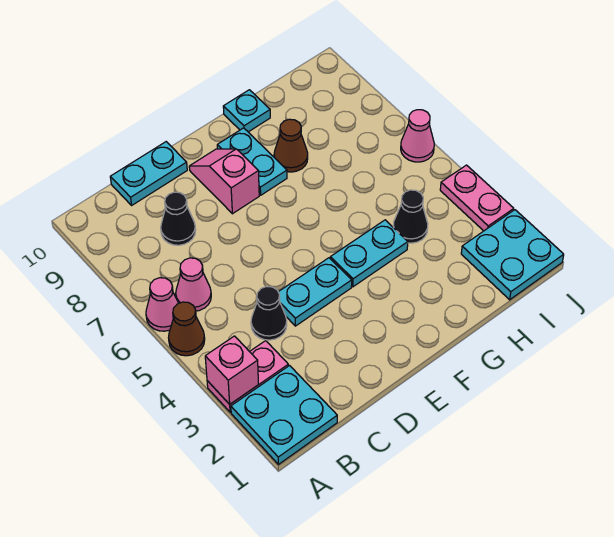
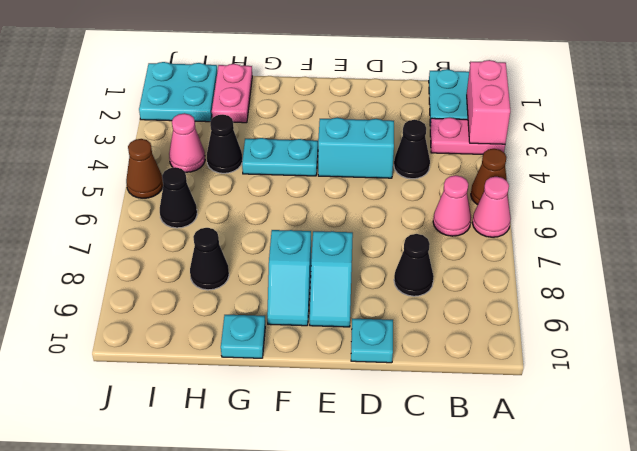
pink brick A3 level 2 -> pink brick A2:A3 level 2
cyan plate C10:D10 level 1 -> cyan plate D10 level 1
cyan plate D4:E4 level 1 -> cyan brick D4:E4 level 1
pink slope E8:E9 level 1 top 8 -> cyan slope E8:E9 level 1 top 8
cyan plate F8:F9 level 1 -> cyan slope F8:F9 level 1 top 8
brown cone G8 level 1 -> brown cone J5 level 1
none -> black cone H8 level 1
none -> black cone I6 level 1
pink plate J3:J4 level 1 -> pink plate H1:H2 level 1
pink cone J6 level 1 -> pink cone I4 level 1

